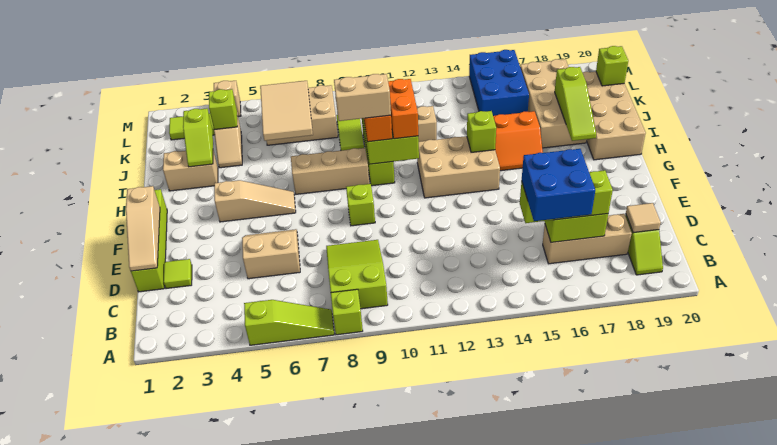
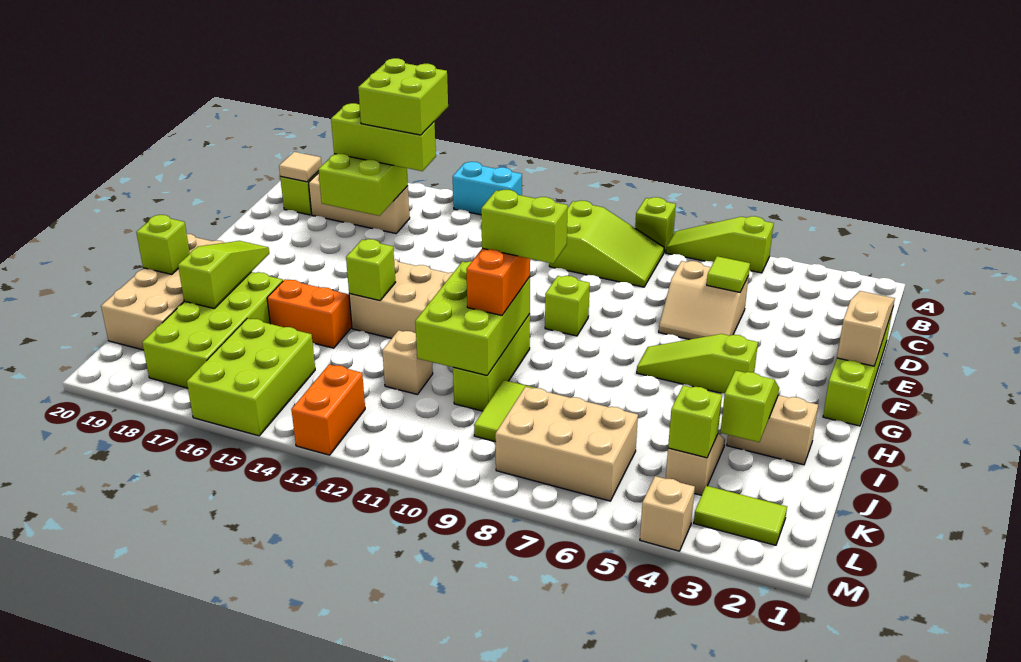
none -> cyan brick A13:A14 level 1
lime slope B8:D9 level 1 top B -> lime slope B8:C10 level 1 top 10
blue brick B15:C16 level 4 -> lime brick B15:C16 level 4
lime tile D2 level 1 -> lime tile D5 level 2
tan slope G4:G6 level 1 top 4 -> lime slope G4:G6 level 1 top 4
tan brick H7:H9 level 1 -> none
tan brick H9:H10 level 4 -> lime brick H9:H10 level 4
orange brick H11:I11 level 3 -> orange brick L13:M13 level 1
tan brick I17:L18 level 1 -> lime brick I17:L18 level 1
tan tile J6:L7 level 2 -> none
blue brick K15:M16 level 1 -> lime brick K15:M16 level 1
lime brick K20 level 2 -> lime brick I20 level 2

